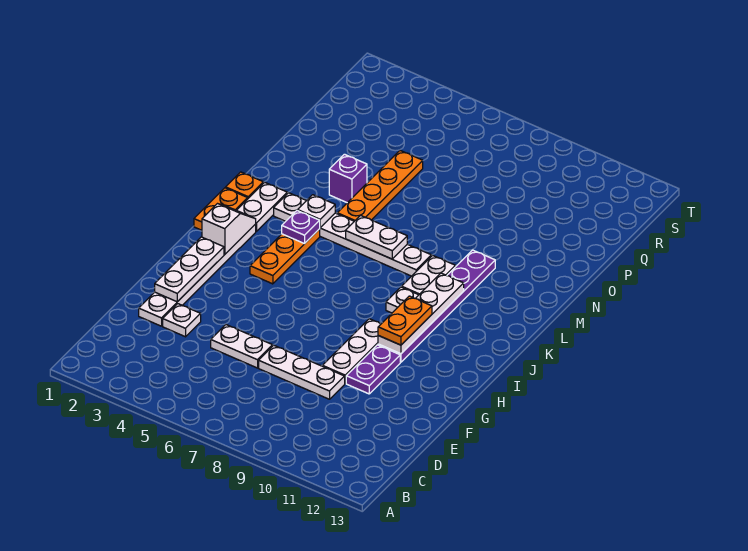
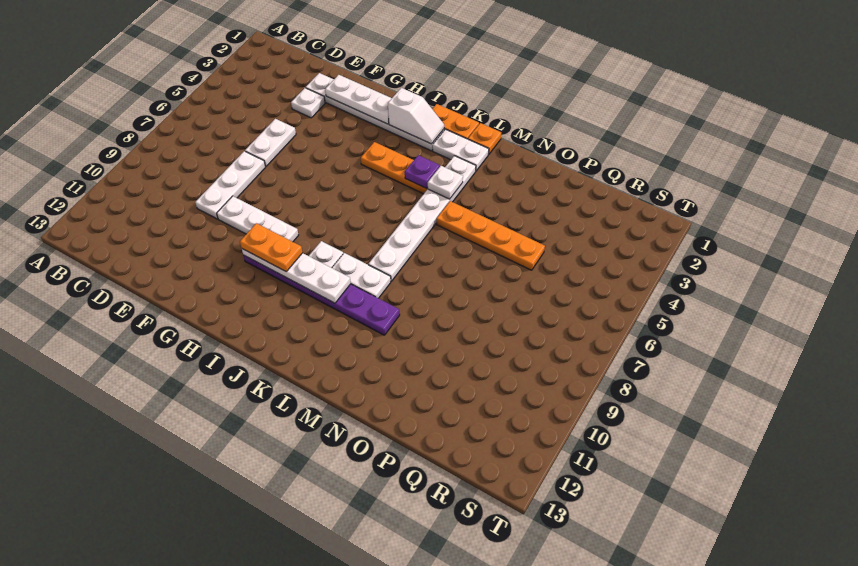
purple plate F10:G10 level 1 -> none
white plate L6:L7 level 2 -> none
purple brick N4 level 1 -> none

